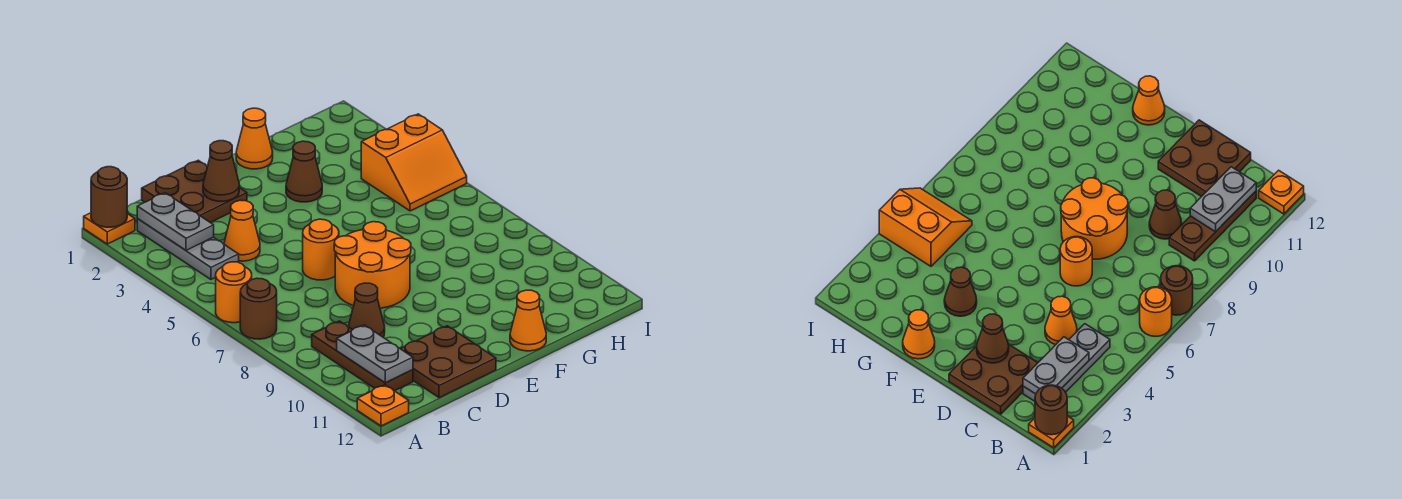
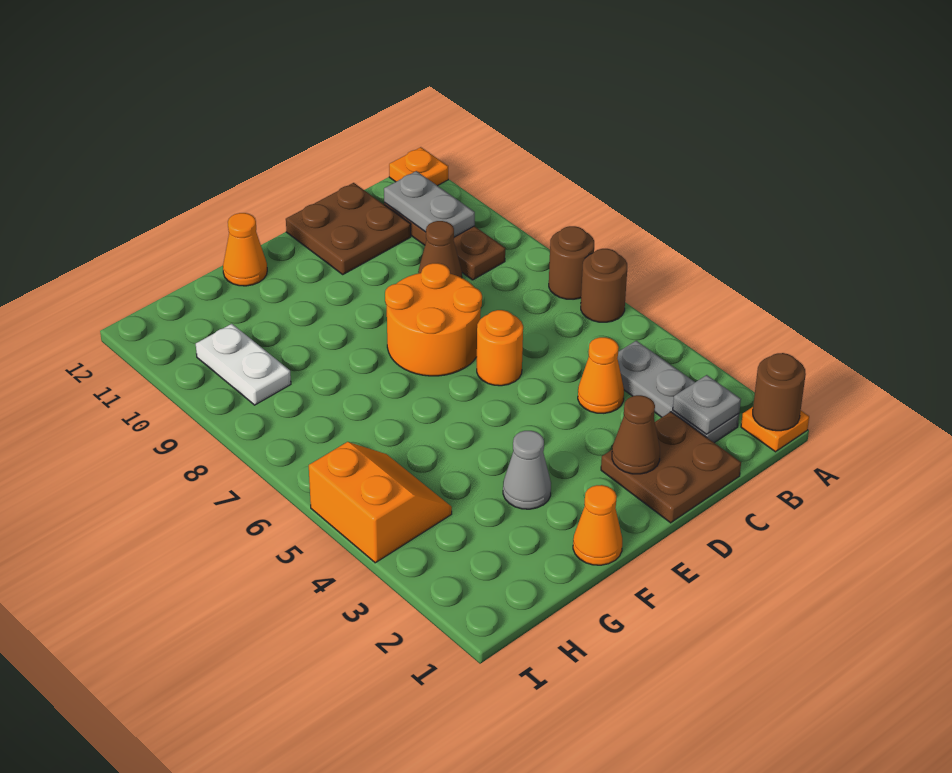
orange round brick A6 level 1 -> brown round brick A6 level 1
grey plate B2:B3 level 2 -> grey plate B2 level 2
brown cone F3 level 1 -> grey cone F3 level 1
orange slope H4:I5 level 1 top 4 -> orange slope H4:I5 level 1 top I
none -> white plate H9:H10 level 1

